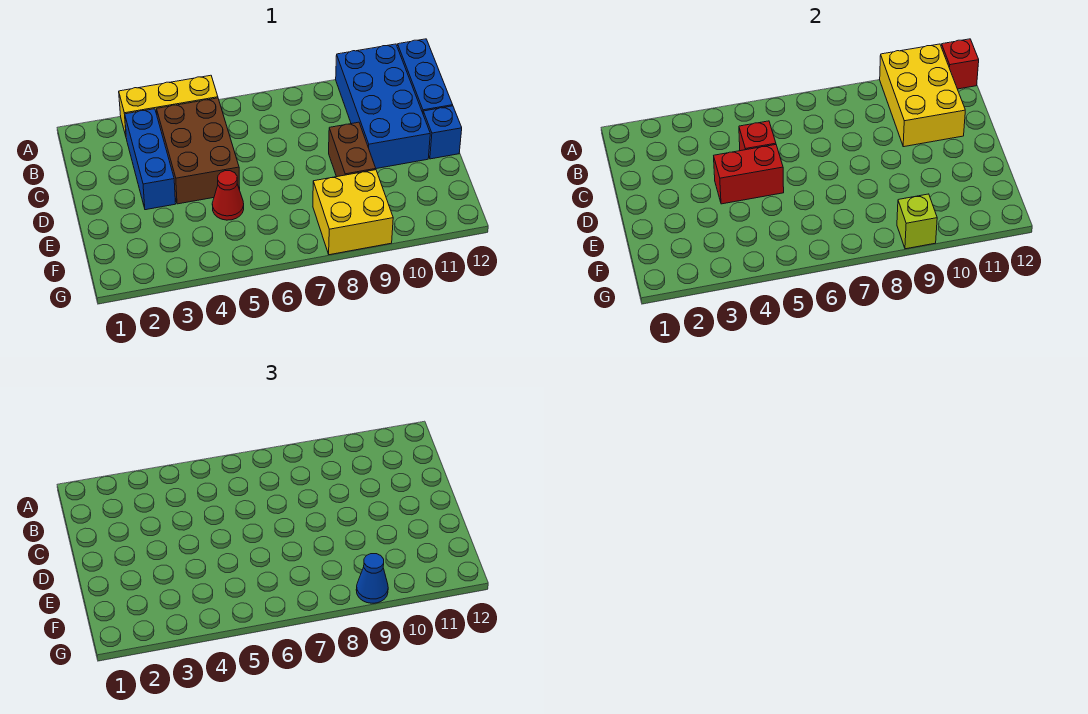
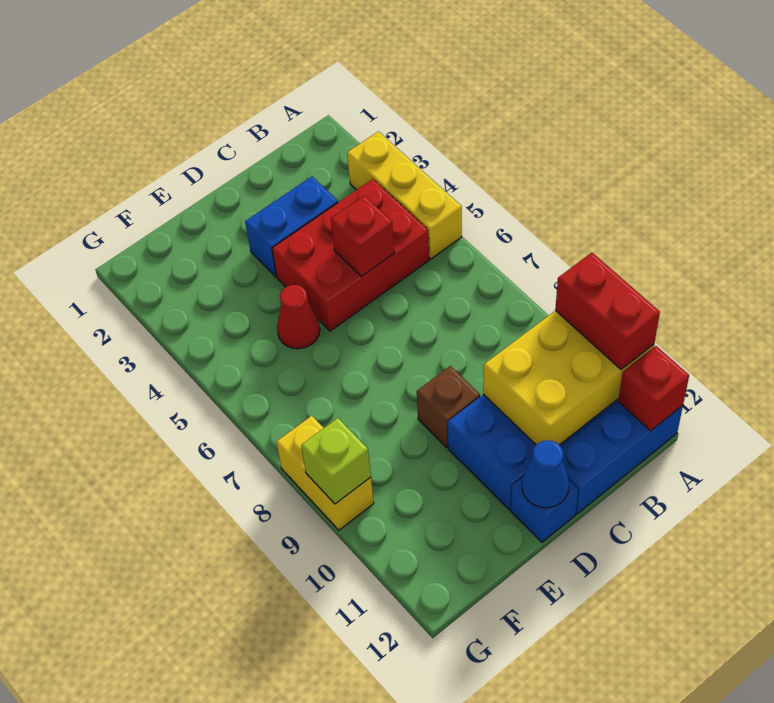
blue brick B3:D3 level 1 -> blue brick C3:D3 level 1
brown brick B4:D5 level 1 -> red brick B4:D5 level 1
red brick D4:D5 level 2 -> red brick A10:A11 level 3
brown brick D9:E9 level 1 -> brown brick D9 level 1
yellow brick F8:G9 level 1 -> yellow brick G8:G9 level 1
blue cone G9 level 3 -> blue cone D12 level 2

